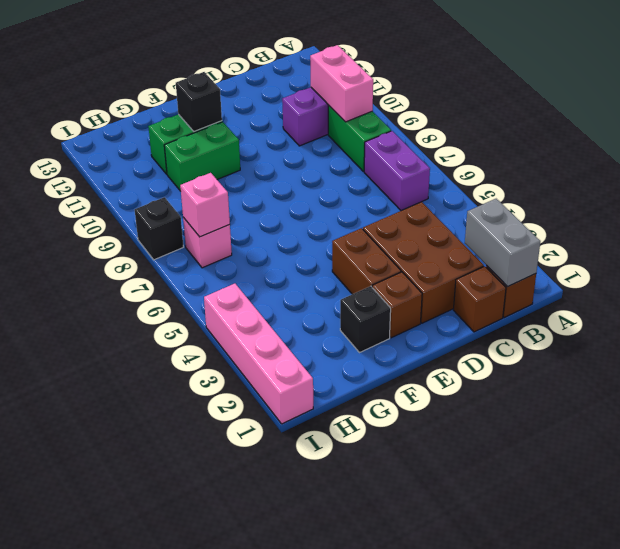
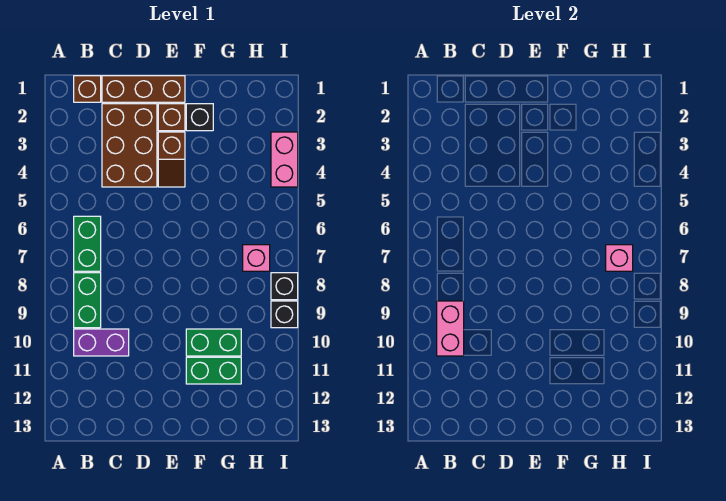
grey brick B1:B2 level 2 -> none
purple brick B6:B7 level 1 -> green brick B6:B7 level 1
brown brick C1 level 1 -> brown brick C1:E1 level 1
brown brick E3:E4 level 1 -> brown slope E3:E4 level 1 top 3
black brick F11 level 2 -> black brick I9 level 1
pink brick I1:I4 level 1 -> pink brick I3:I4 level 1

